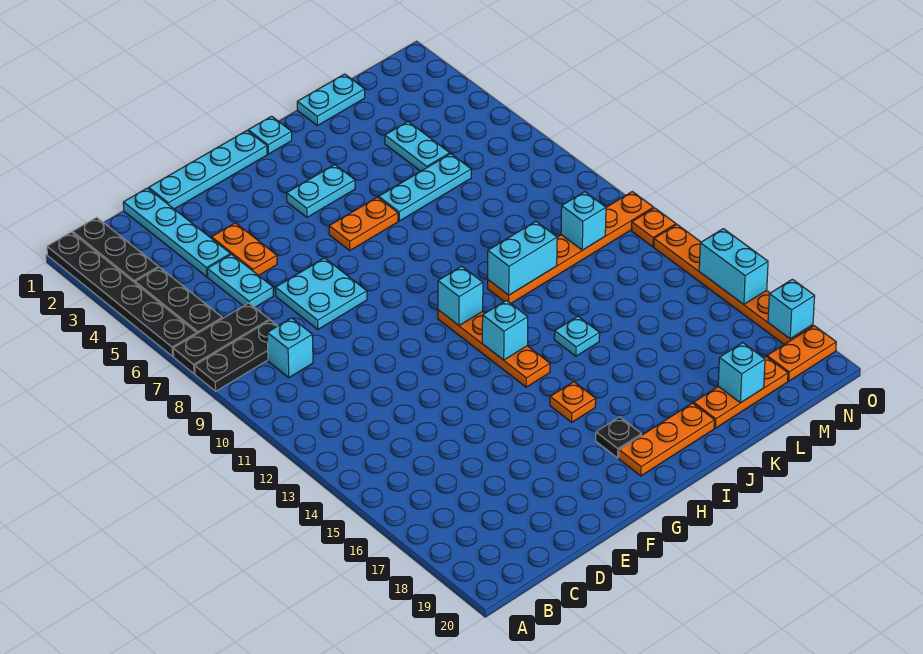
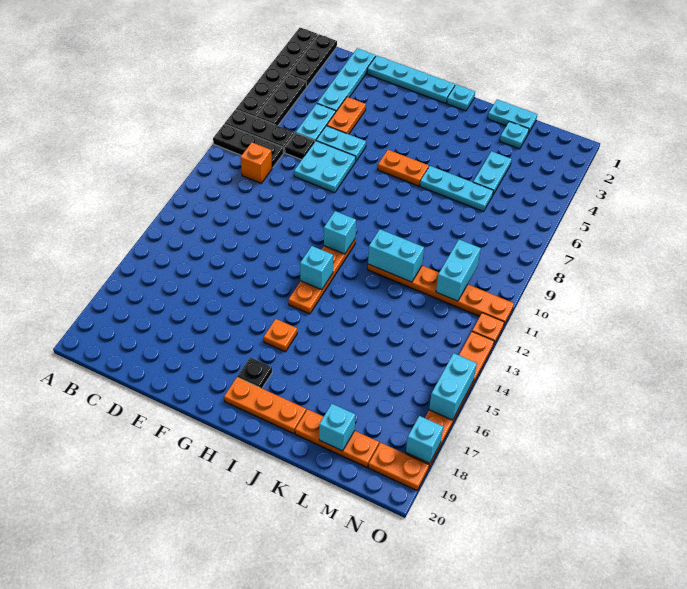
cyan brick C9 level 1 -> orange brick C9 level 1
none -> black plate D7 level 1
cyan plate H4:I4 level 1 -> cyan plate E6:F6 level 1
cyan plate J14 level 1 -> cyan plate L2 level 1
cyan brick M11 level 2 -> cyan brick M10:M11 level 2

